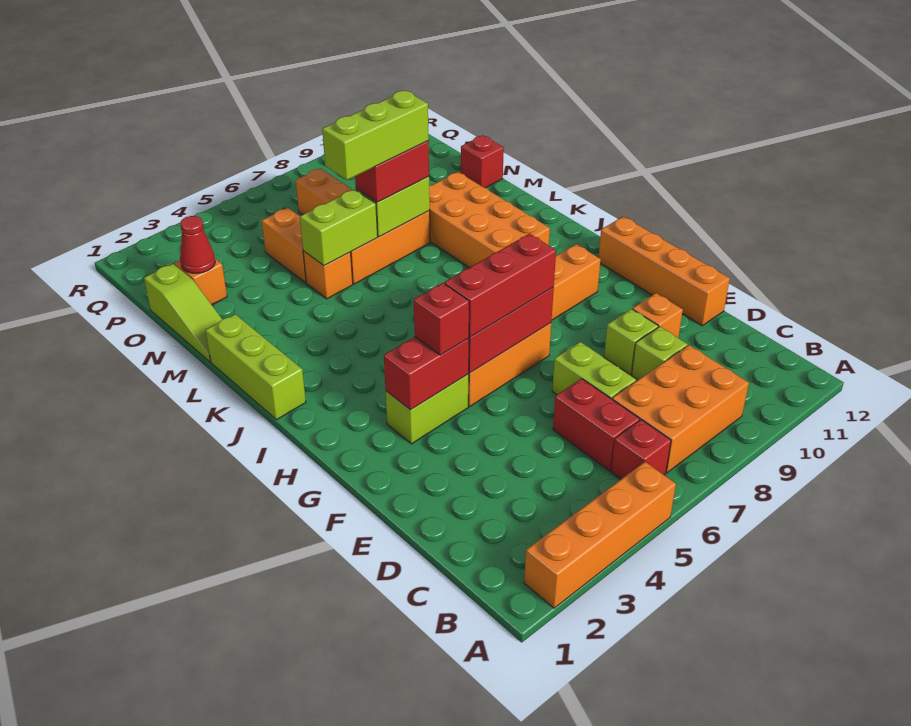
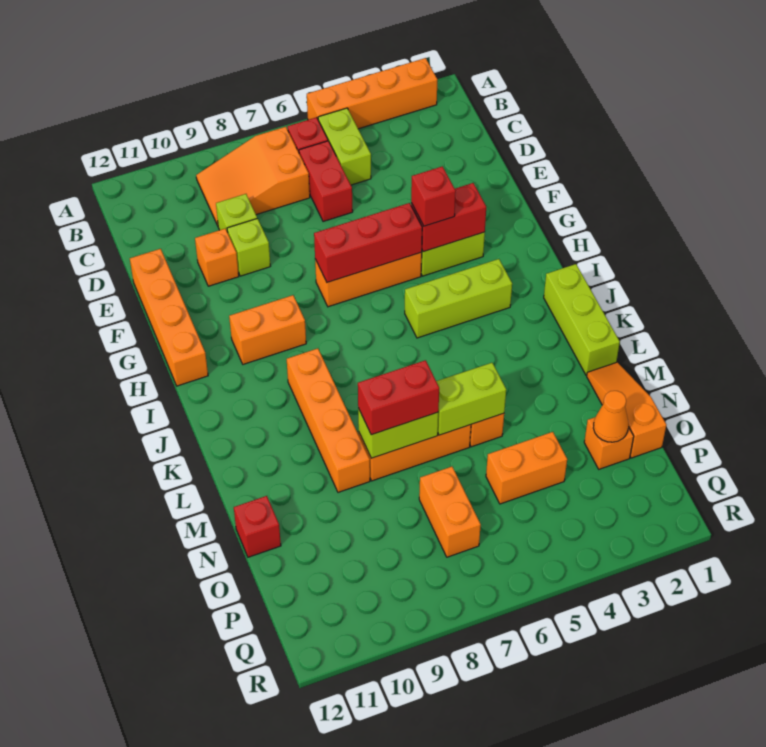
orange brick B7:C9 level 1 -> orange slope B7:C9 level 1 top 7
lime brick D7:E7 level 1 -> lime brick B5:C5 level 1
red brick G5:G7 level 3 -> none
orange brick J9:M10 level 1 -> orange brick J9:M9 level 1
lime slope M1:O1 level 1 top O -> orange slope M1:O1 level 1 top O
lime brick M6:M8 level 4 -> lime brick I3:I5 level 1
orange brick N5:O5 level 1 -> orange brick O4:O5 level 1
red cone O2 level 2 -> orange cone O2 level 2

